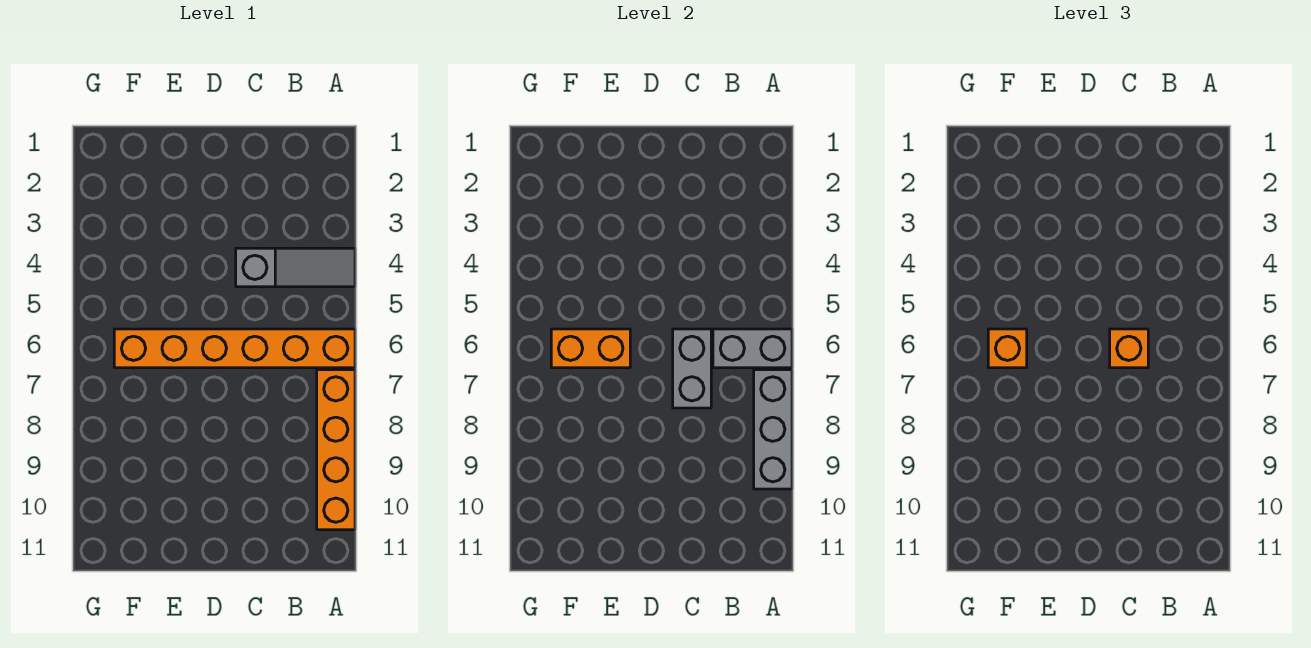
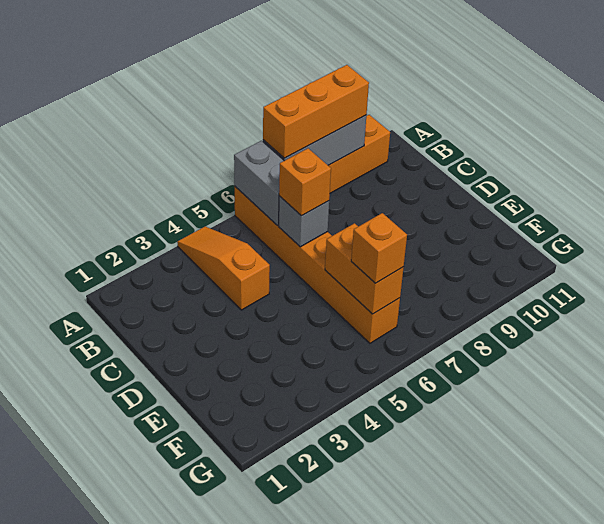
grey slope A4:C4 level 1 top C -> orange slope A4:C4 level 1 top C
none -> orange brick A7:A9 level 3
grey brick C6:C7 level 2 -> grey brick C6 level 2

